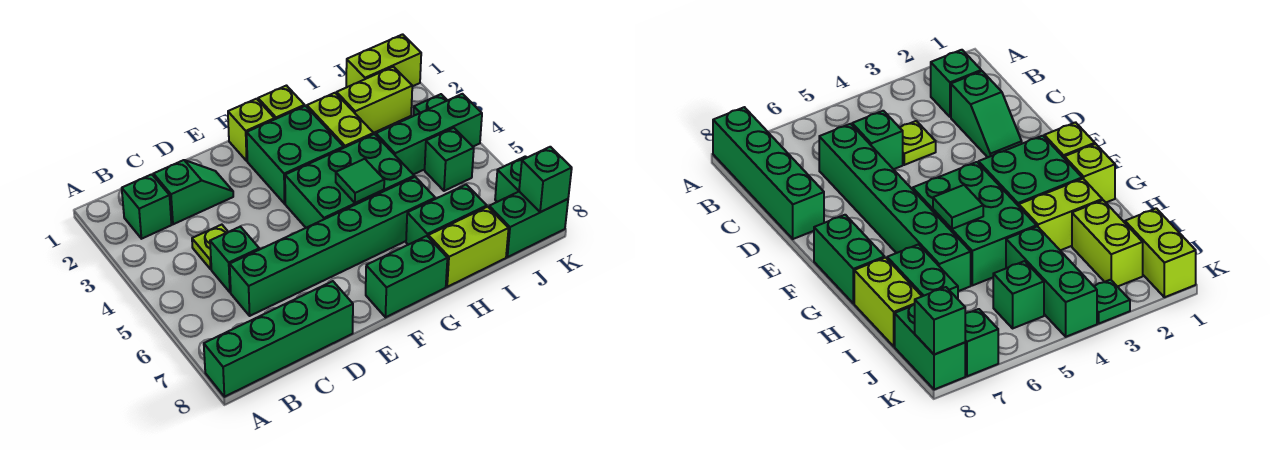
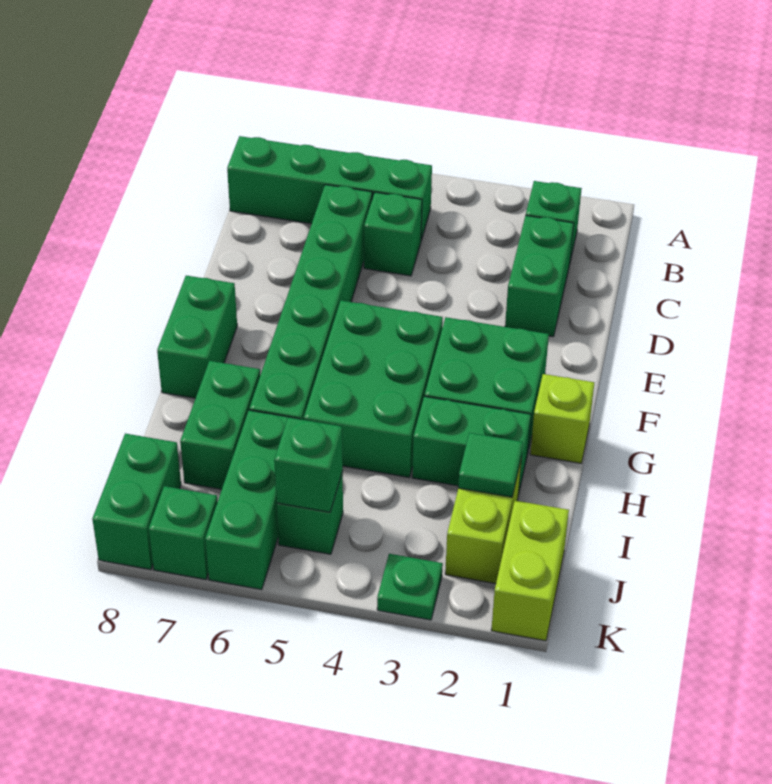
green brick A8:D8 level 1 -> green brick B5:B8 level 1
green slope C2:D2 level 1 top C -> green brick C2:D2 level 1
lime plate C4 level 1 -> none
lime brick F1 level 1 -> none
green tile G5 level 2 -> green tile I2 level 2
lime brick H2:H3 level 1 -> green brick H2:H3 level 1
lime brick H8:I8 level 1 -> none
green brick I4:K4 level 1 -> green brick I6:K6 level 1
green brick K8 level 2 -> green brick J5 level 2

